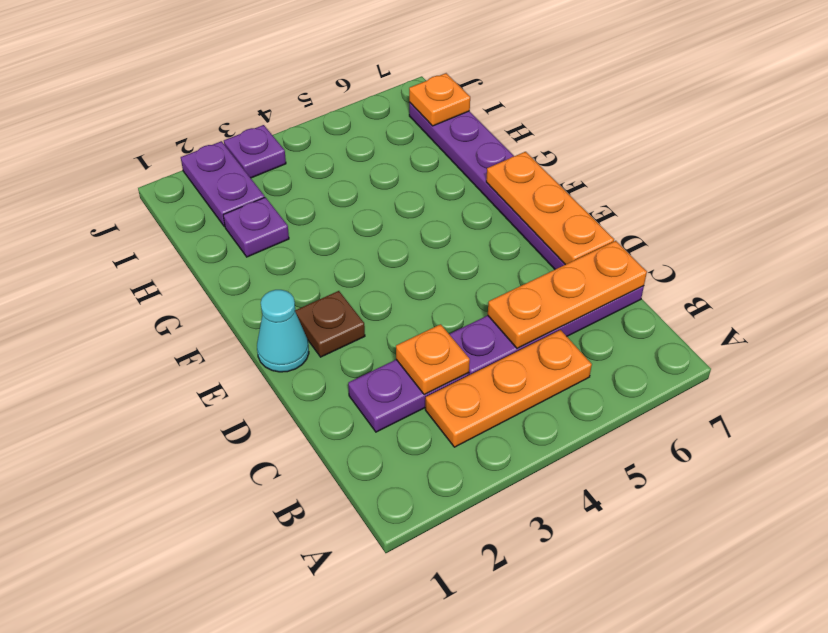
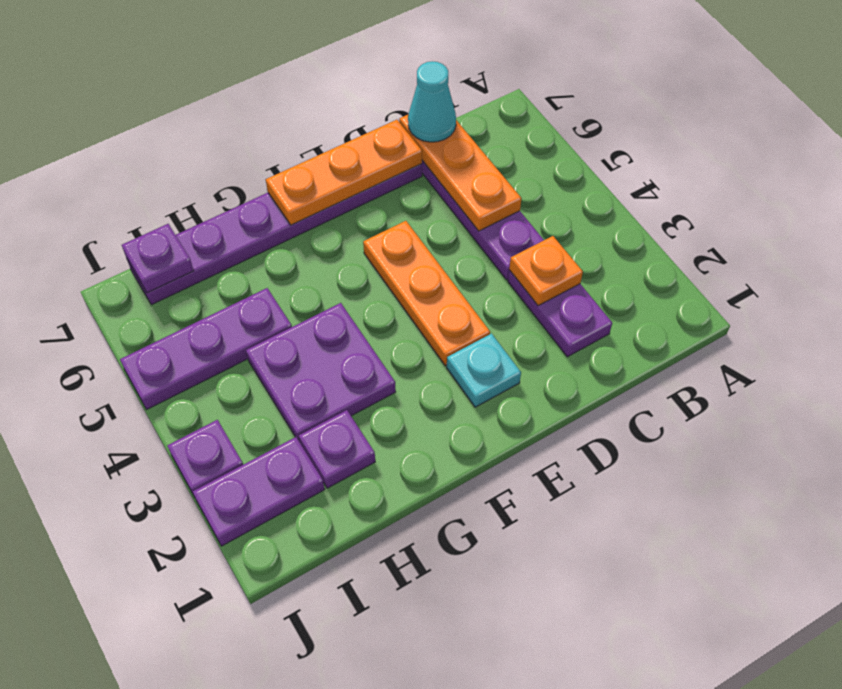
orange plate B3:B5 level 1 -> orange plate E3:E5 level 1
cyan cone E1 level 1 -> cyan cone C7 level 3
brown plate E2 level 1 -> cyan plate E2 level 1
none -> purple plate G3:H4 level 1
none -> purple plate H5:J5 level 1
orange plate I7 level 2 -> purple plate I7 level 2

